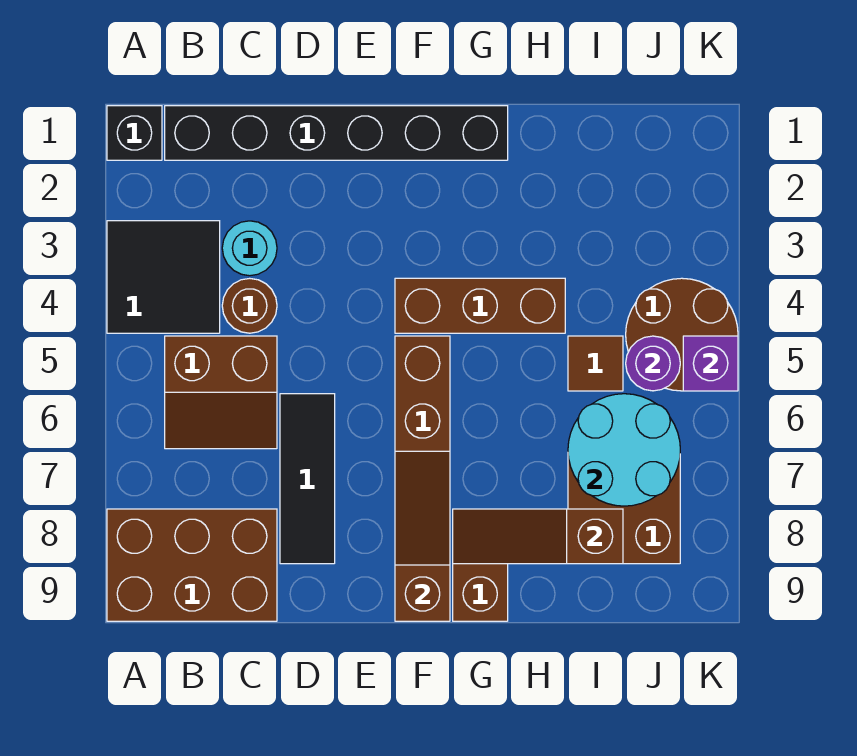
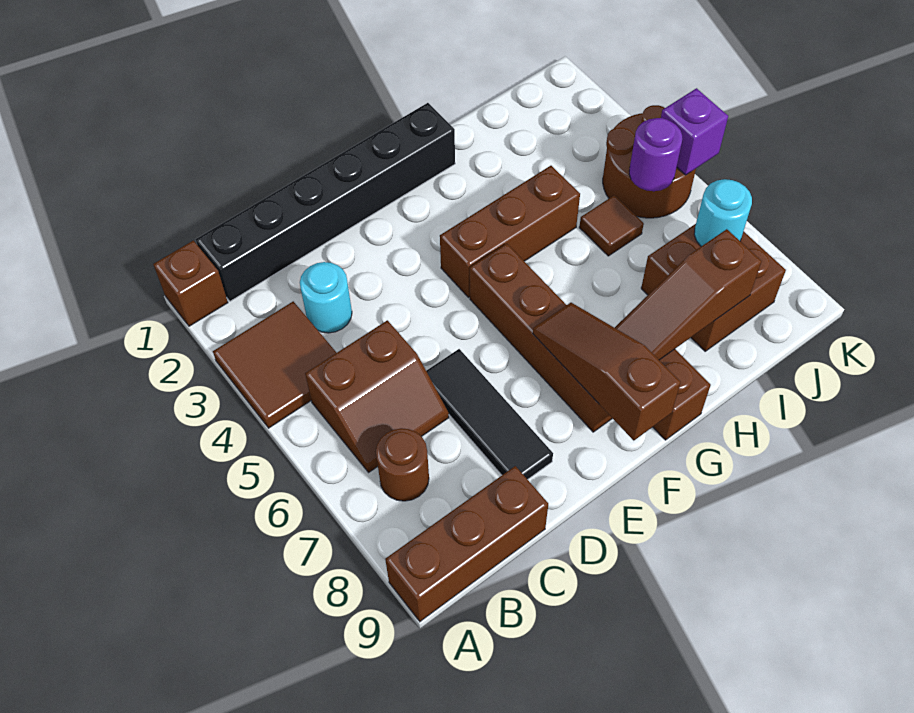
black brick A1 level 1 -> brown brick A1 level 1
black tile A3:B4 level 1 -> brown tile A3:B4 level 1
brown brick A8:C9 level 1 -> brown brick A9:C9 level 1
brown round brick C4 level 1 -> brown round brick B7 level 1
cyan round brick I6:J7 level 2 -> cyan round brick J7 level 2

